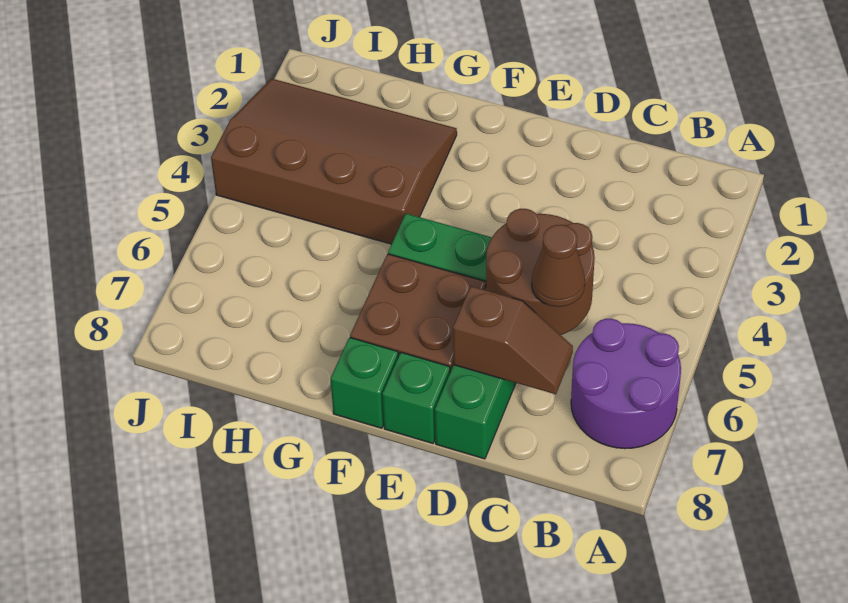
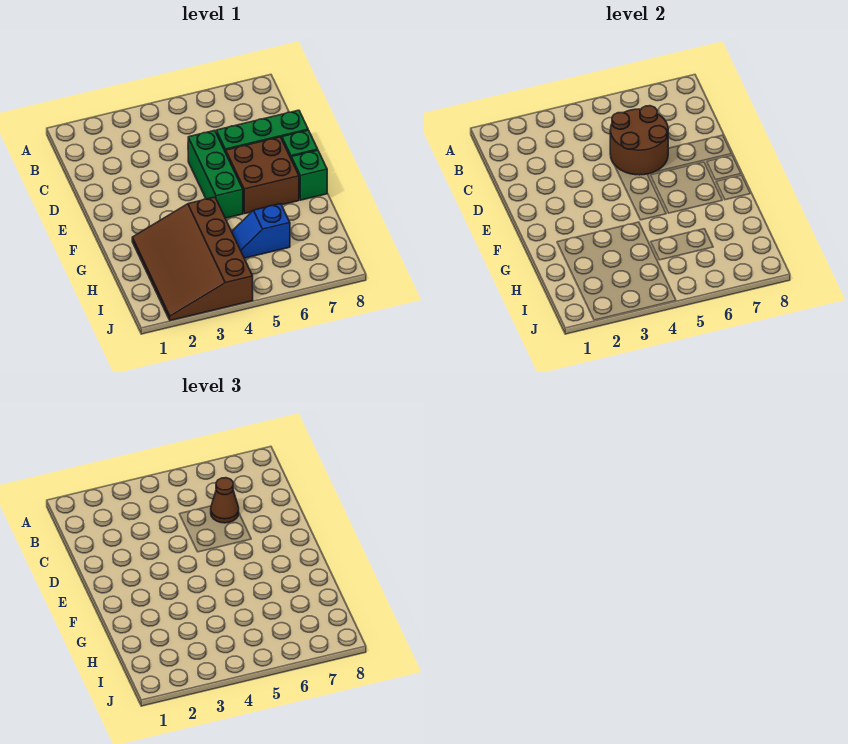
purple round brick A6:B7 level 1 -> none
brown slope C7:D7 level 2 top D -> none
none -> blue slope H5:H6 level 1 top 6

